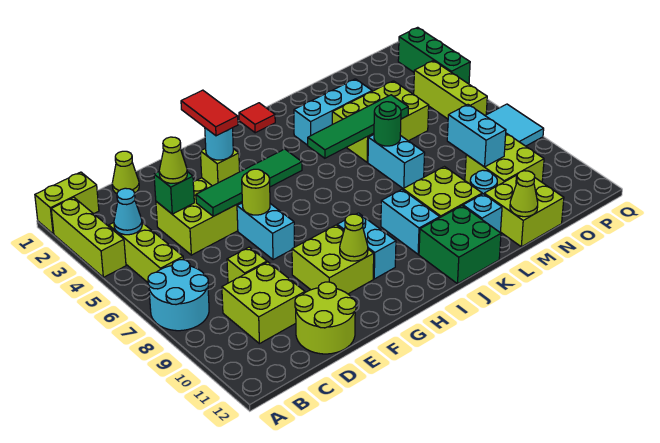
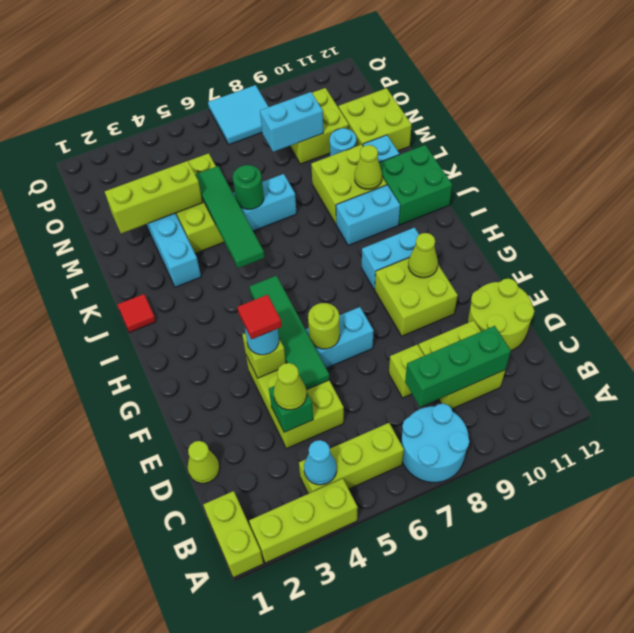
red tile F3:F4 level 4 -> red tile F4 level 4
lime cone M12 level 2 -> lime cone K10 level 2
lime brick P4:P6 level 1 -> lime brick M2:M4 level 2
green brick Q2:Q4 level 1 -> green brick C8:C10 level 2

